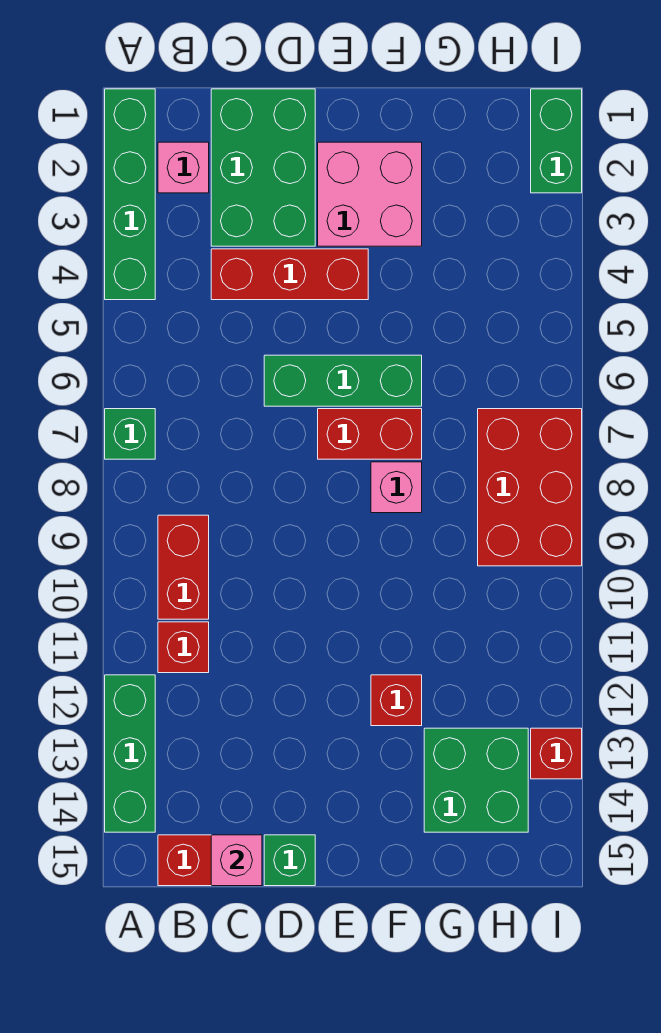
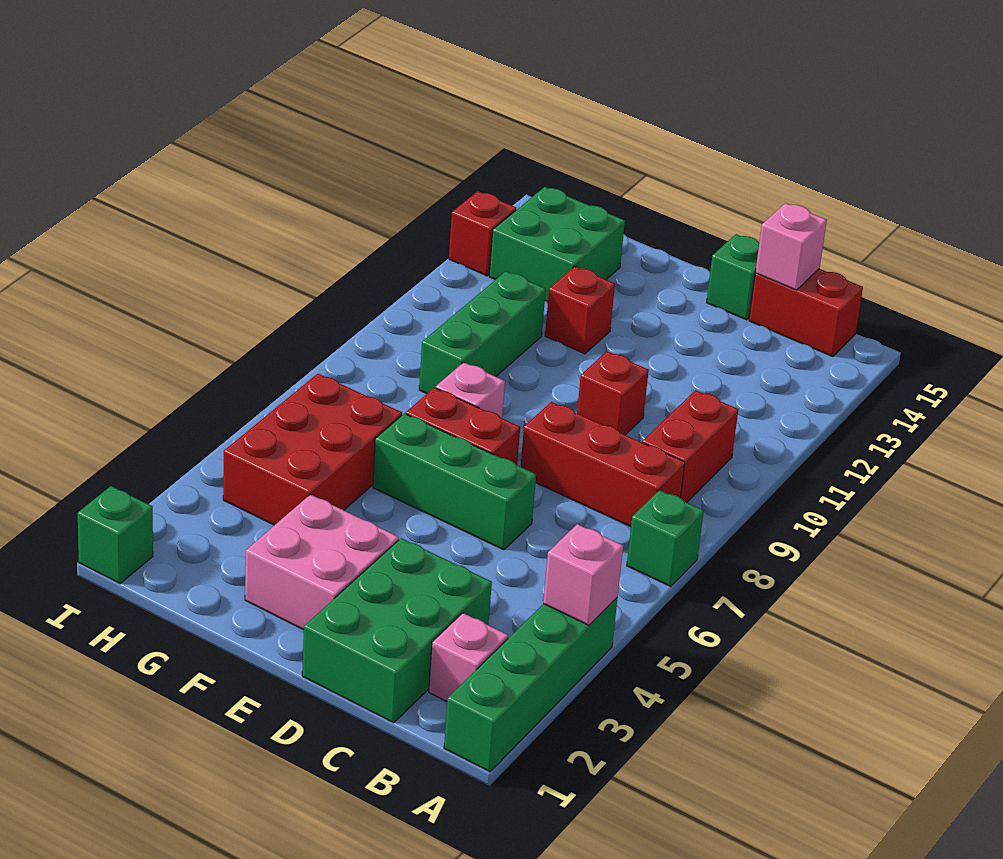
none -> pink brick A4 level 2
green brick A12:A14 level 1 -> green brick G9:G11 level 1
red brick B11 level 1 -> red brick D10 level 1
red brick C4:E4 level 1 -> red brick B8:D8 level 1
red brick H7:I9 level 1 -> red brick G4:H6 level 1
green brick I1:I2 level 1 -> green brick I1 level 1

